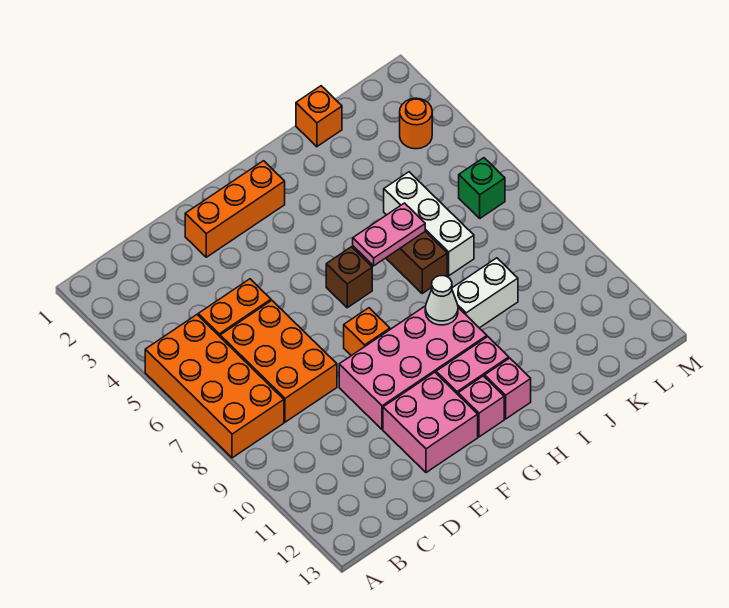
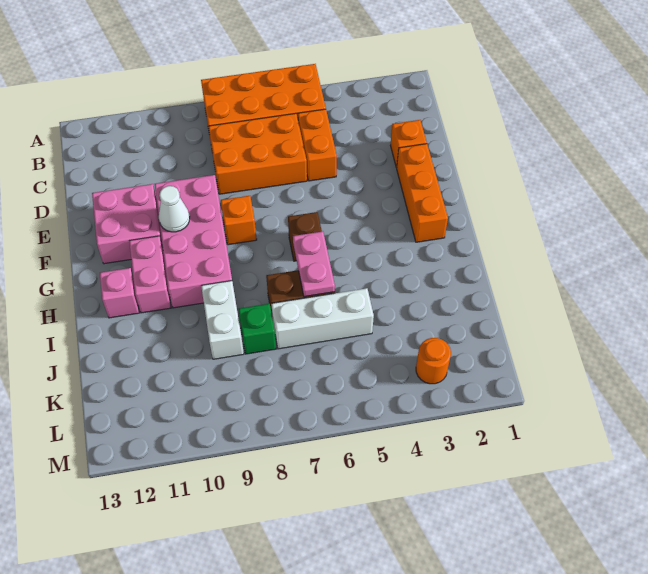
pink brick G12 level 1 -> none
white cone H9 level 2 -> white cone F10 level 2
orange brick J1 level 1 -> orange brick D2 level 1
green brick L6 level 1 -> green brick J8 level 1

